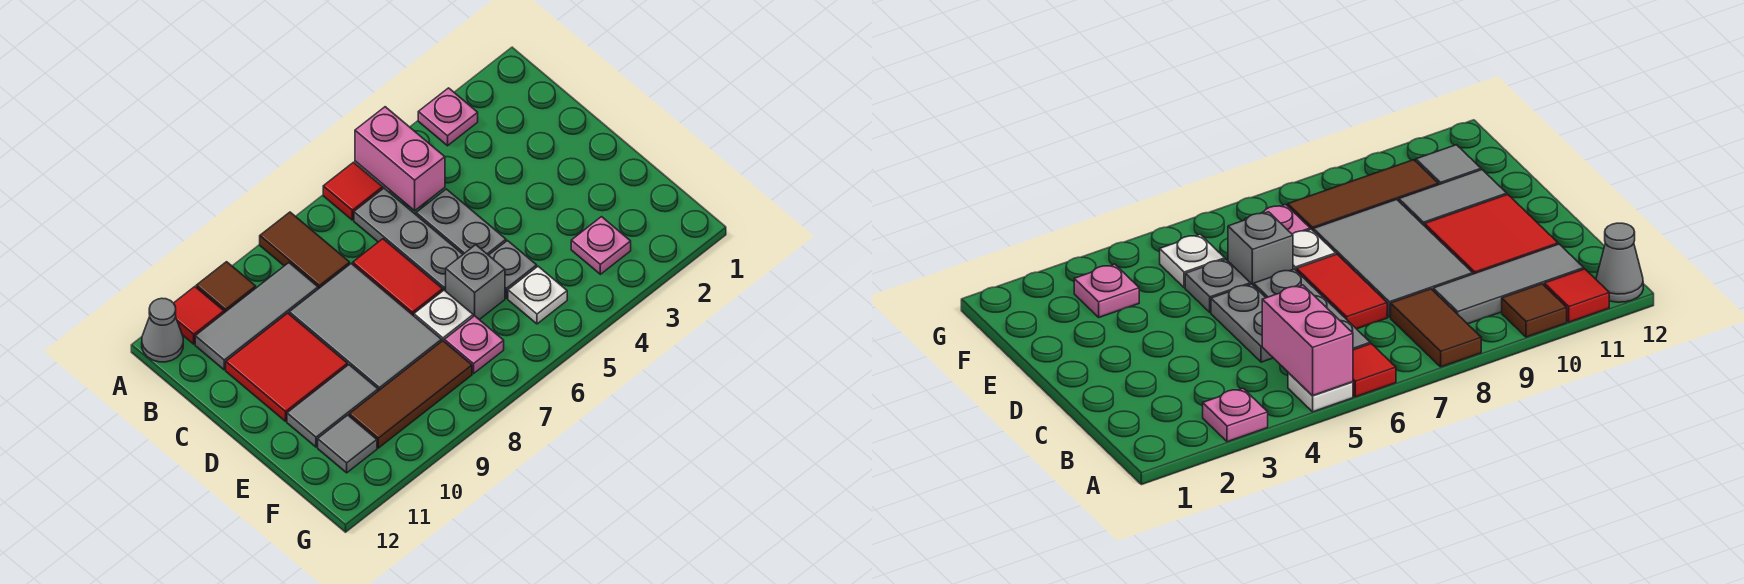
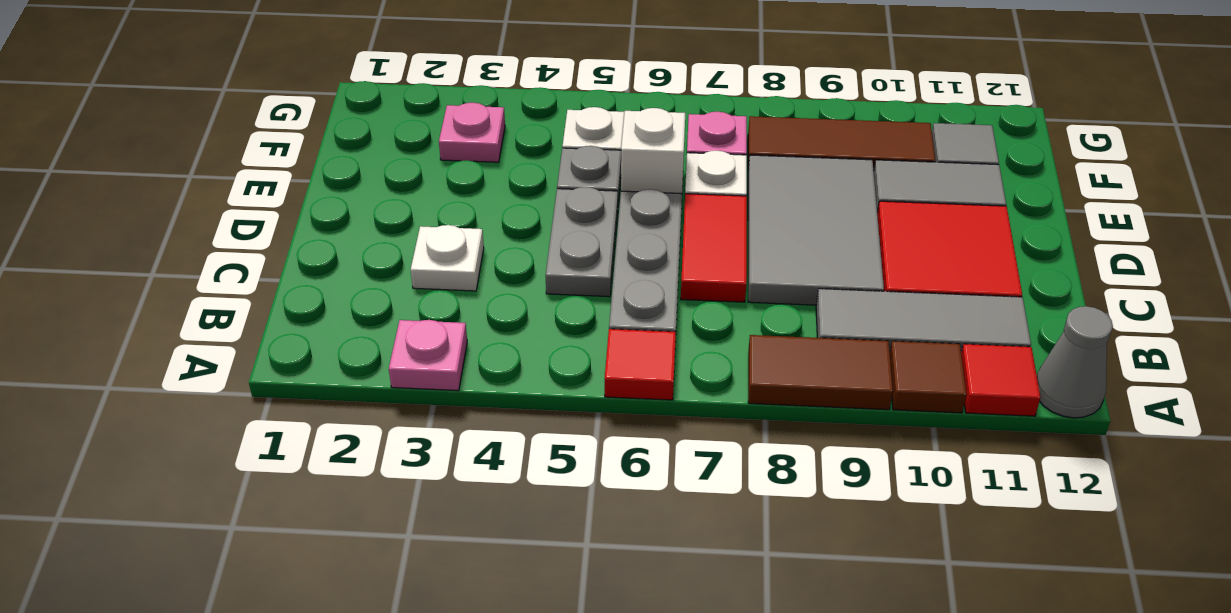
white plate A5 level 1 -> white plate C3 level 1
pink brick A5:B5 level 2 -> none
brown tile A8:B8 level 1 -> brown tile A8:A9 level 1
grey brick E6 level 1 -> white brick E6 level 1

